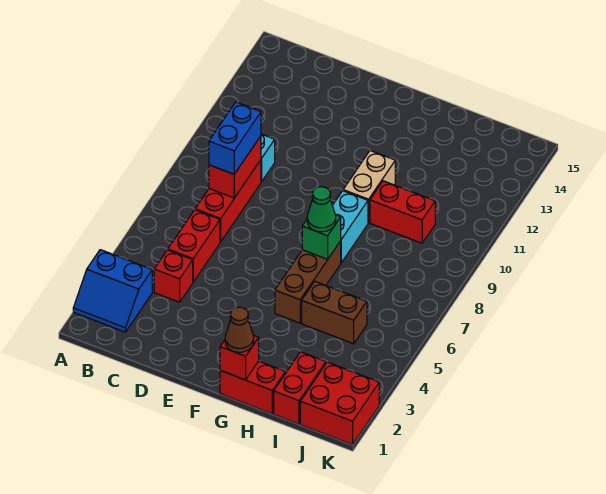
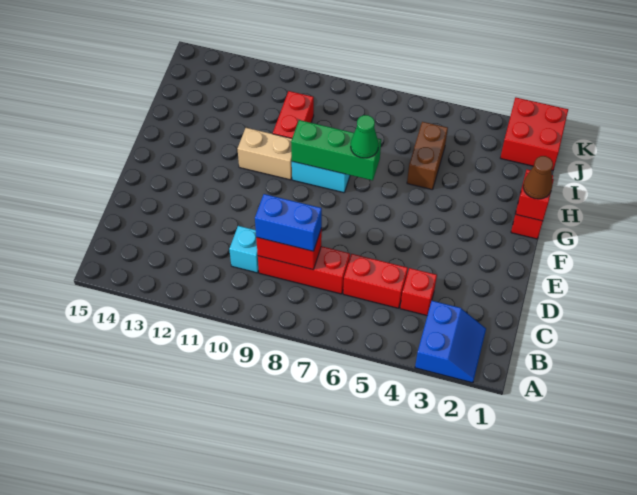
brown brick G5:G7 level 1 -> none
green brick G7 level 2 -> green brick G7:G9 level 2
red brick I1:I2 level 1 -> none

